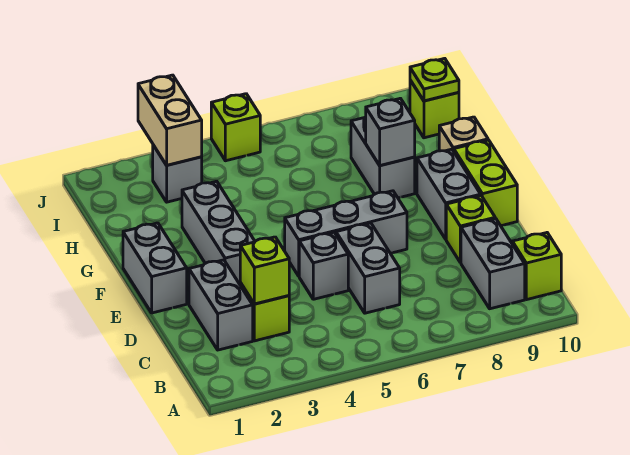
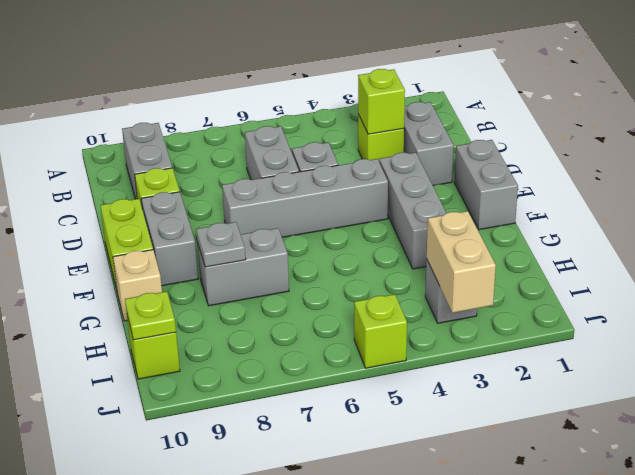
lime brick B10 level 1 -> none
grey brick E5:E7 level 1 -> grey brick E4:E7 level 1
grey brick G8:H8 level 1 -> grey brick G7:G8 level 1
grey brick G8 level 2 -> grey plate G8 level 2

